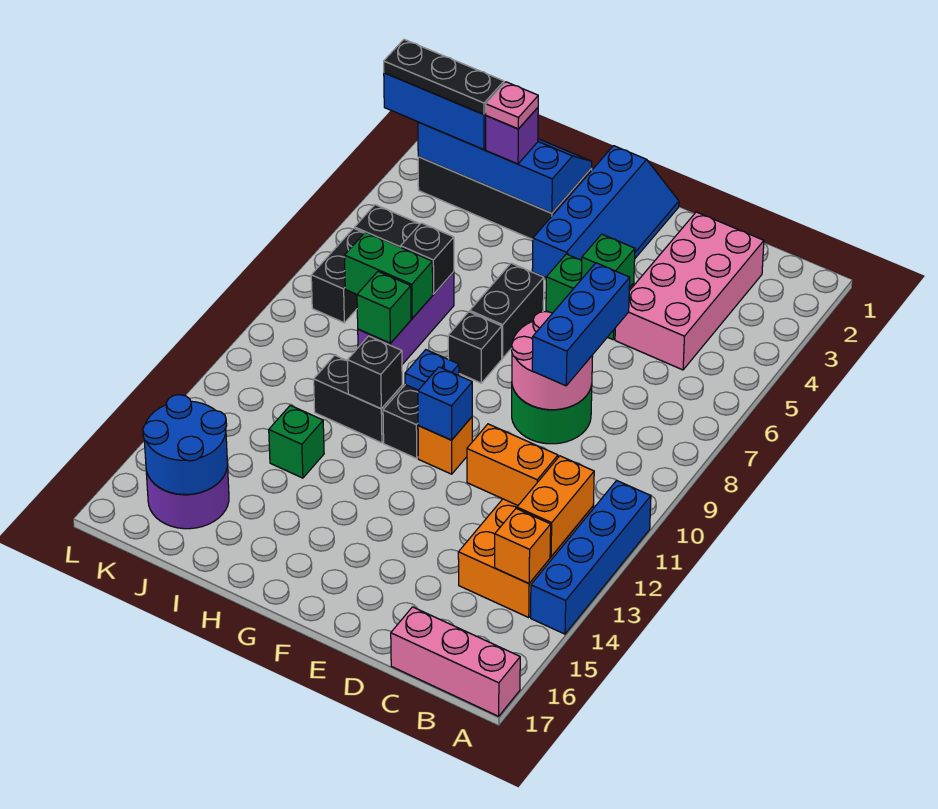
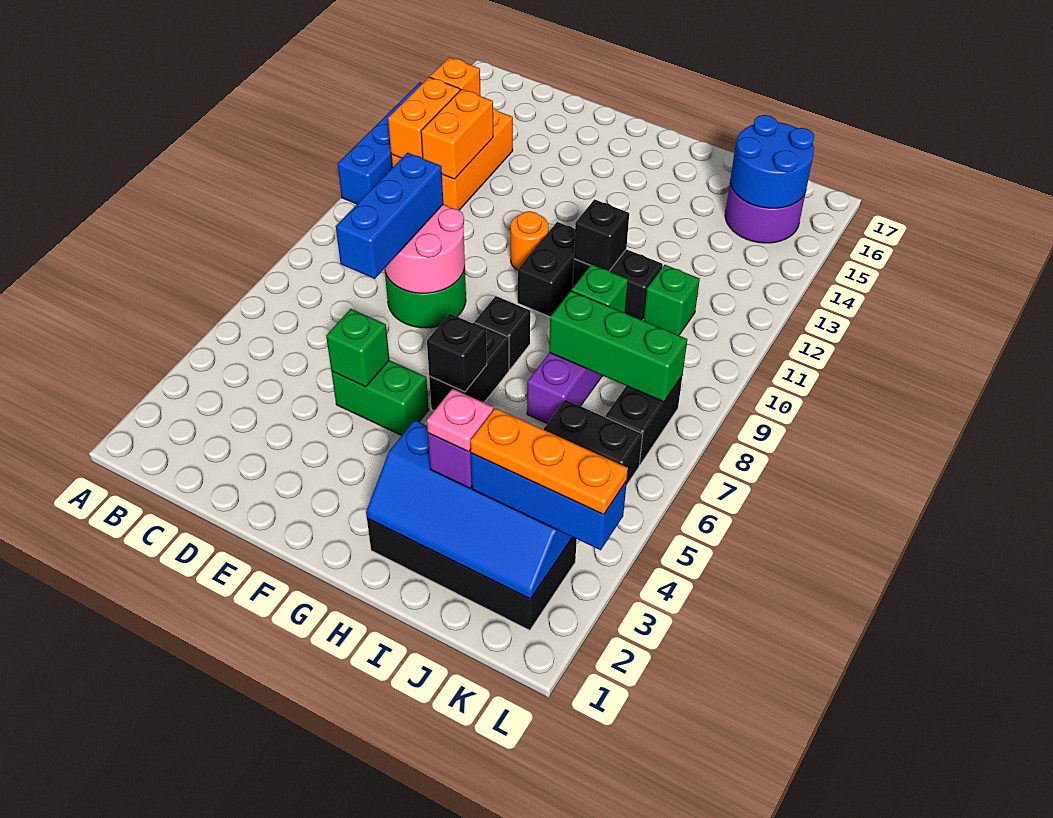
pink brick A17:C17 level 1 -> none
pink brick C2:D5 level 1 -> none
orange brick C12:D12 level 2 -> orange brick C12:C13 level 2
blue slope F1:G4 level 1 top G -> none
orange brick F11 level 1 -> orange round brick F11 level 1
blue brick F11 level 2 -> none
blue plate G10 level 2 -> none
black brick I7 level 2 -> black brick G6 level 2
green brick I8:J8 level 2 -> green brick I8:K8 level 2
green brick I13 level 1 -> green brick J11 level 1
black plate J3:L3 level 4 -> orange plate J3:L3 level 4

